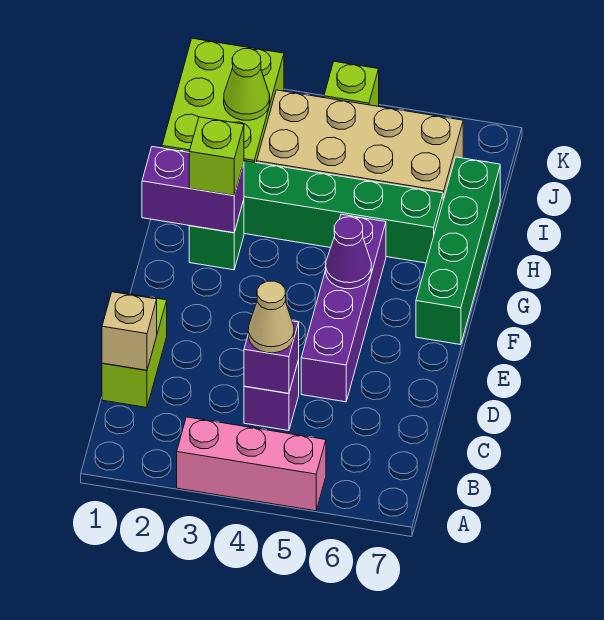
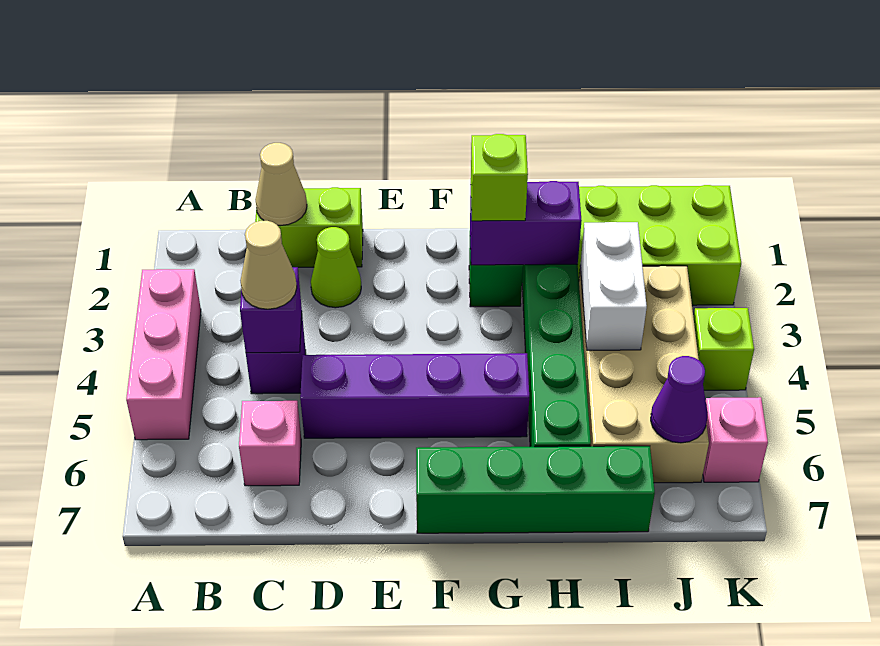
tan brick C1 level 2 -> tan cone C1 level 2
none -> pink brick C6 level 1
purple cone F5 level 2 -> purple cone J6 level 2
purple brick G1:G2 level 2 -> purple brick G2:H2 level 2
none -> white brick I3:I4 level 2
lime cone J2 level 2 -> lime cone D2 level 1
none -> pink brick K6 level 1

